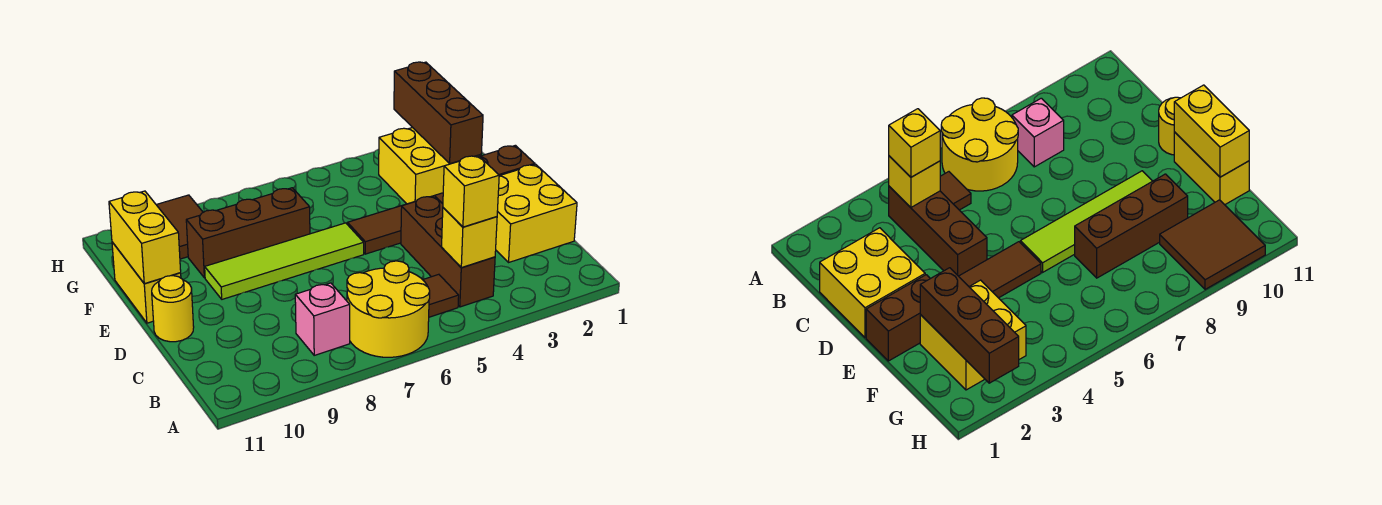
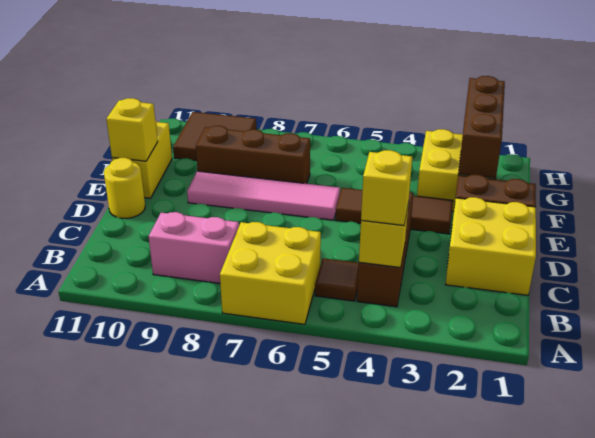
yellow round brick A6:B7 level 1 -> yellow brick A6:B7 level 1
pink brick B8 level 1 -> pink brick B8:B9 level 1
lime tile E6:E9 level 1 -> pink tile E6:E9 level 1
yellow brick E11:F11 level 2 -> yellow brick E11 level 2

